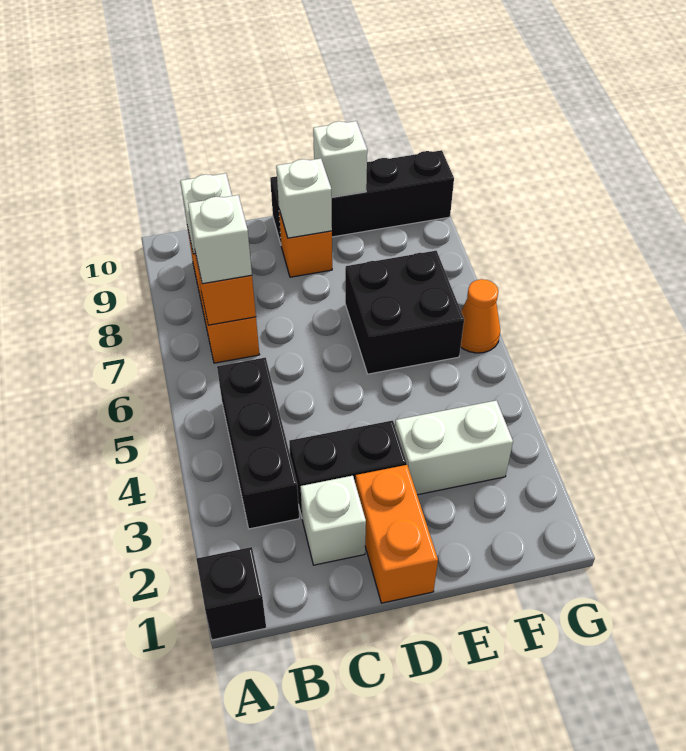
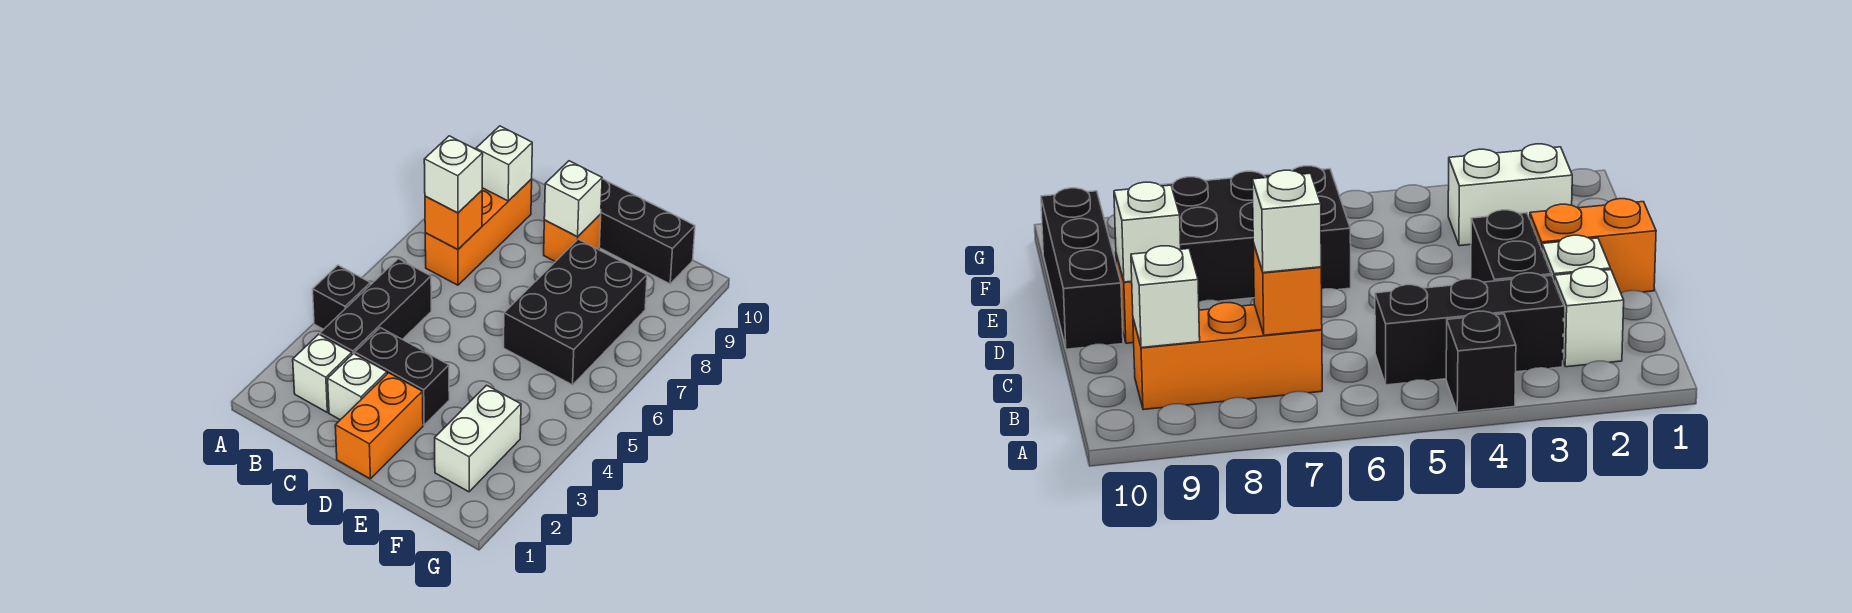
black brick A1 level 1 -> black brick A4 level 1
black brick D10:G10 level 1 -> black brick D10:F10 level 1
white brick E3:F3 level 1 -> white brick F2:F3 level 1
black brick E6:F7 level 1 -> black brick E6:F8 level 1
white brick E10 level 2 -> white brick B2 level 1
orange cone G6 level 1 -> none

